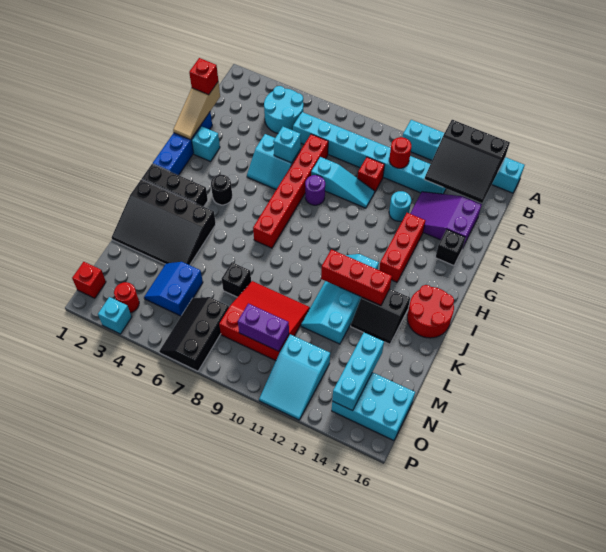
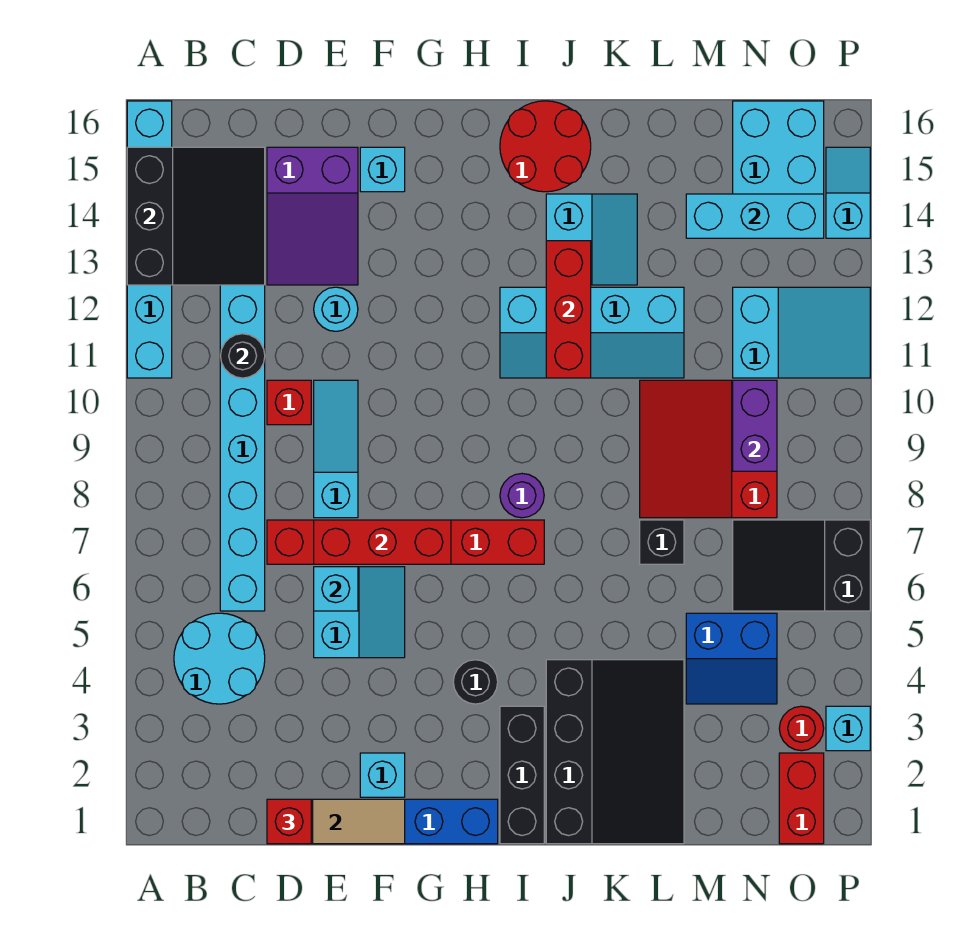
red round brick C11 level 2 -> black round brick C11 level 2
purple round brick F8 level 1 -> purple round brick I8 level 1
red brick F13:H13 level 1 -> red brick E7:G7 level 2
black brick F15 level 1 -> cyan brick F15 level 1
black slope J13:K14 level 1 top J -> cyan slope J13:K14 level 1 top J
black slope N6:P7 level 1 top 7 -> black slope N6:P7 level 1 top P
red brick O1 level 1 -> red brick O1:O2 level 1
none -> cyan slope P14:P15 level 1 top 14

